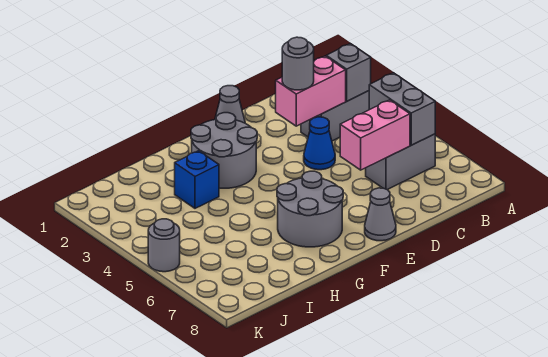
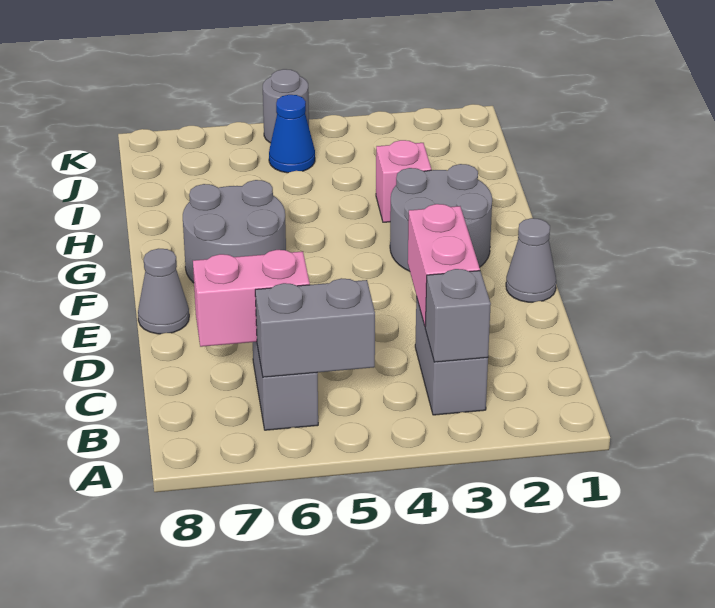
pink brick C6:D6 level 2 -> pink brick C6:C7 level 2
grey round brick D3 level 3 -> none
blue cone D4 level 1 -> blue cone J5 level 1
blue brick H3 level 1 -> pink brick H3 level 1

